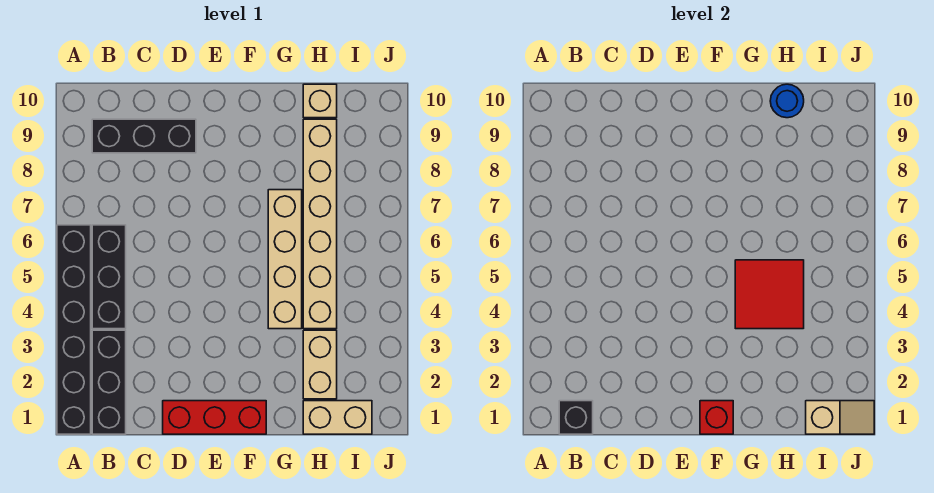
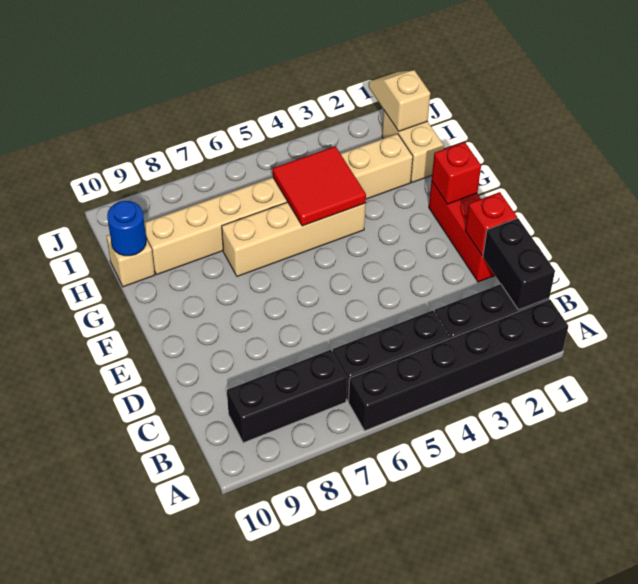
black brick B1 level 2 -> black brick B1:C1 level 2
black brick B9:D9 level 1 -> black brick B7:B9 level 1
none -> red brick D1 level 2

